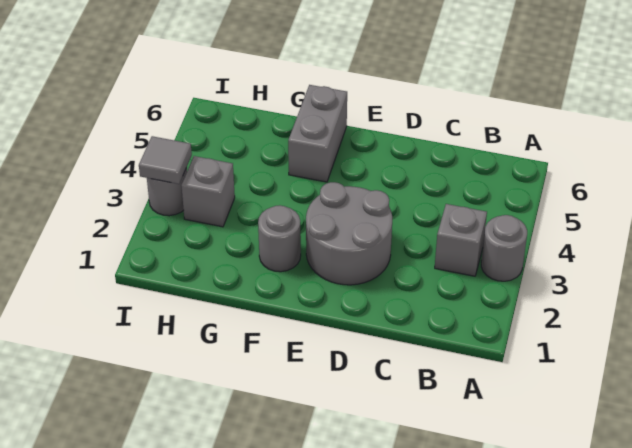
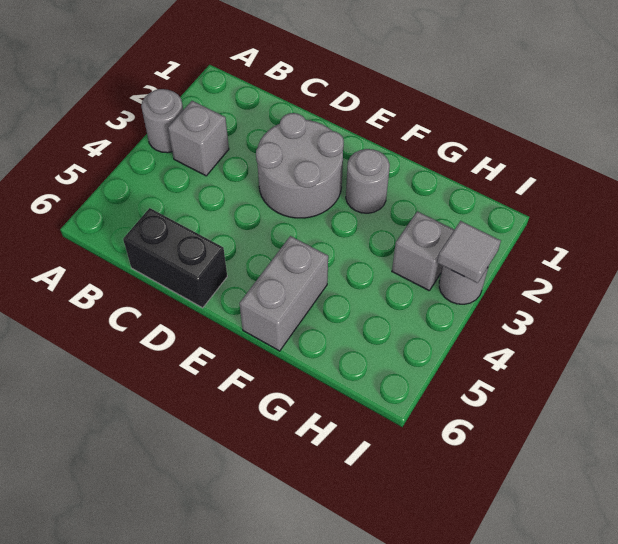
none -> black brick C6:D6 level 1

